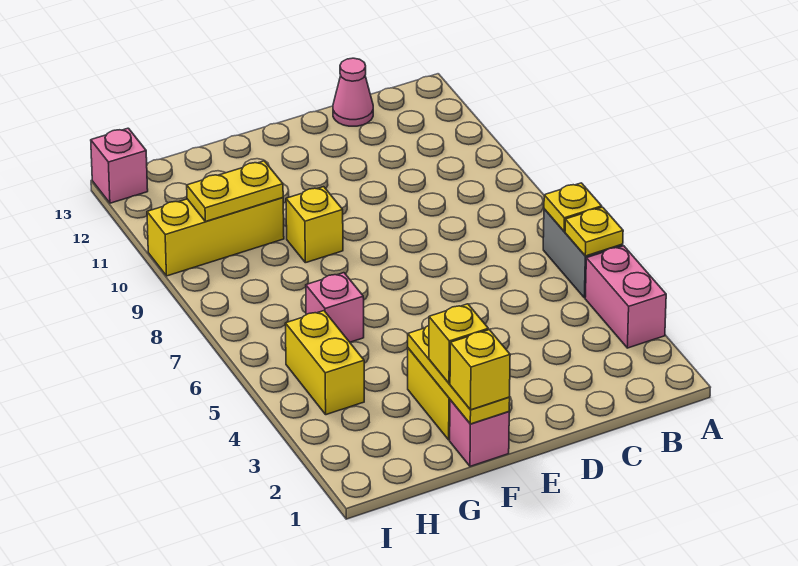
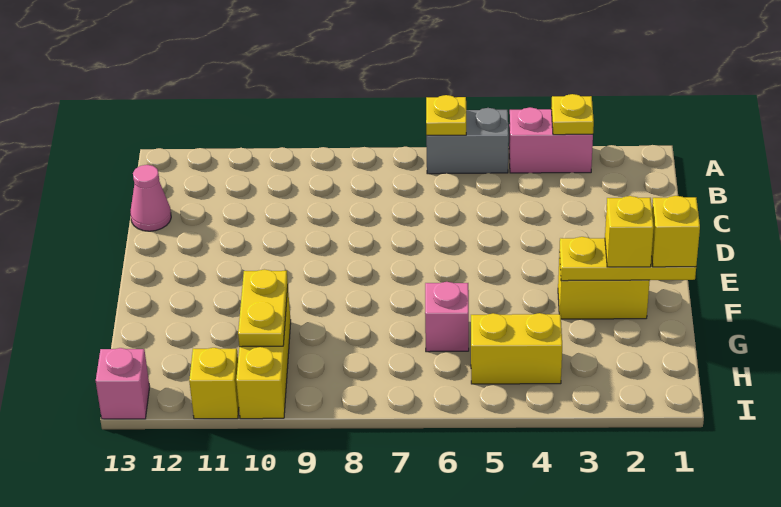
yellow plate A5 level 2 -> yellow plate A3 level 2
pink brick F1 level 1 -> none
yellow brick F9 level 1 -> yellow brick I11 level 1

